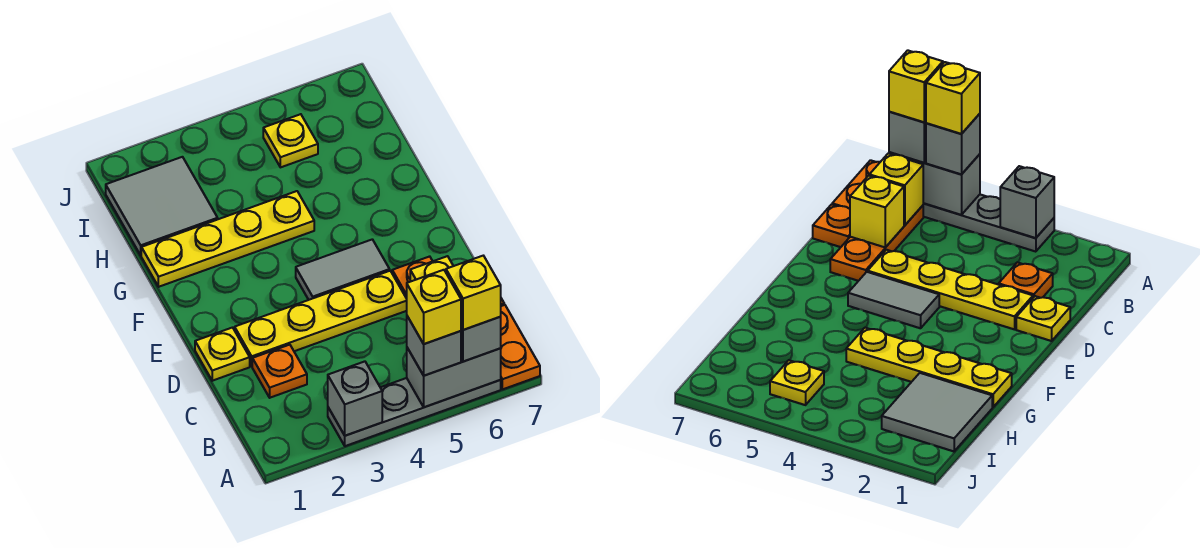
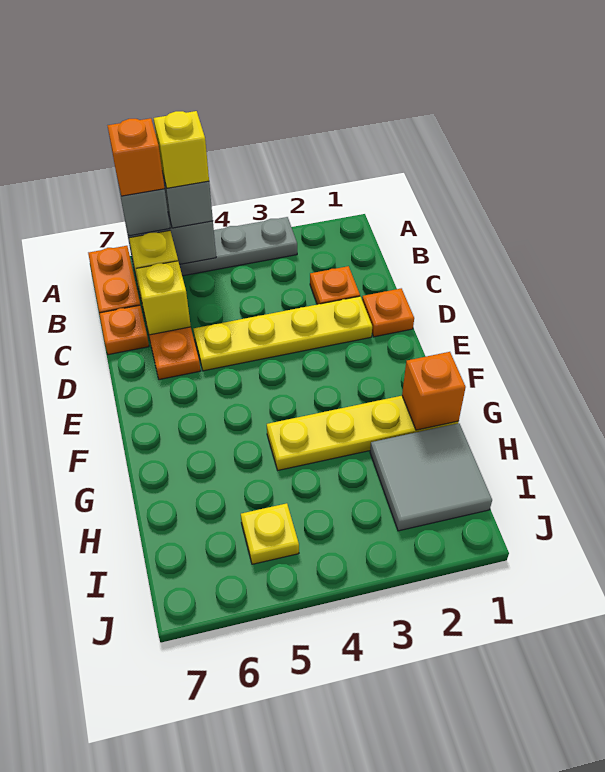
grey brick A3 level 2 -> none
yellow brick A6 level 4 -> orange brick A6 level 4
yellow plate D1 level 1 -> orange plate D1 level 1
grey tile E4:E5 level 1 -> none
none -> orange brick G1 level 2

